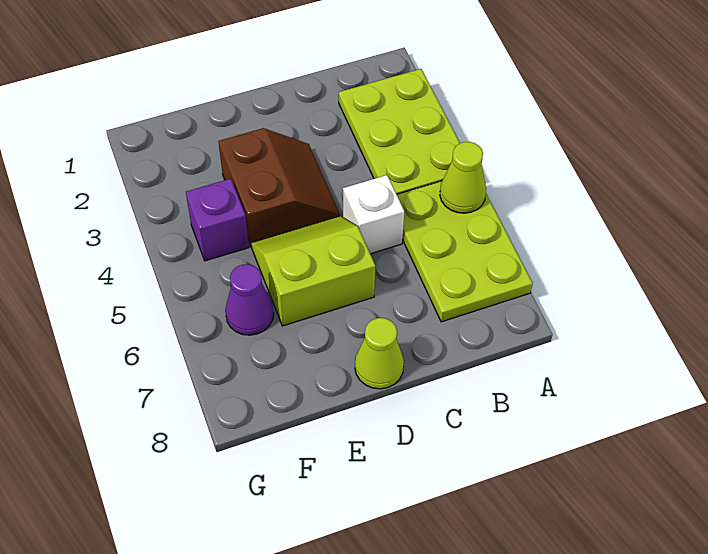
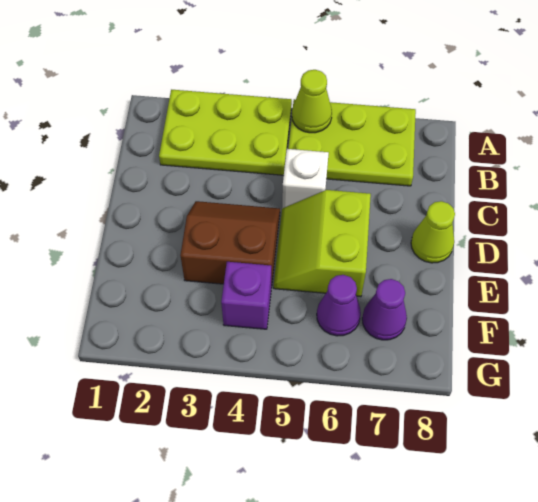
none -> purple cone F7 level 1

